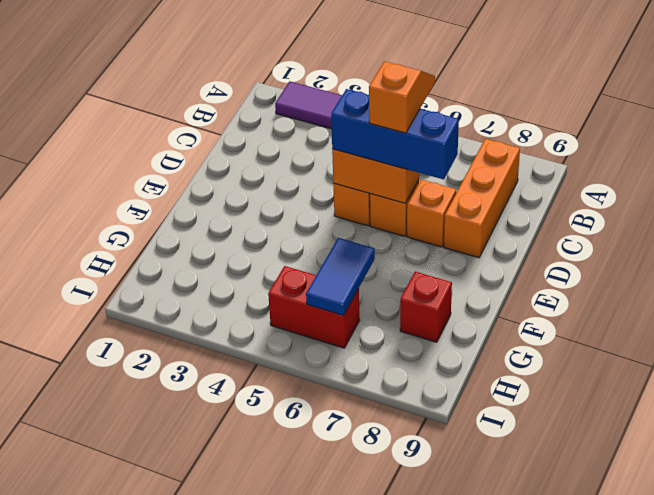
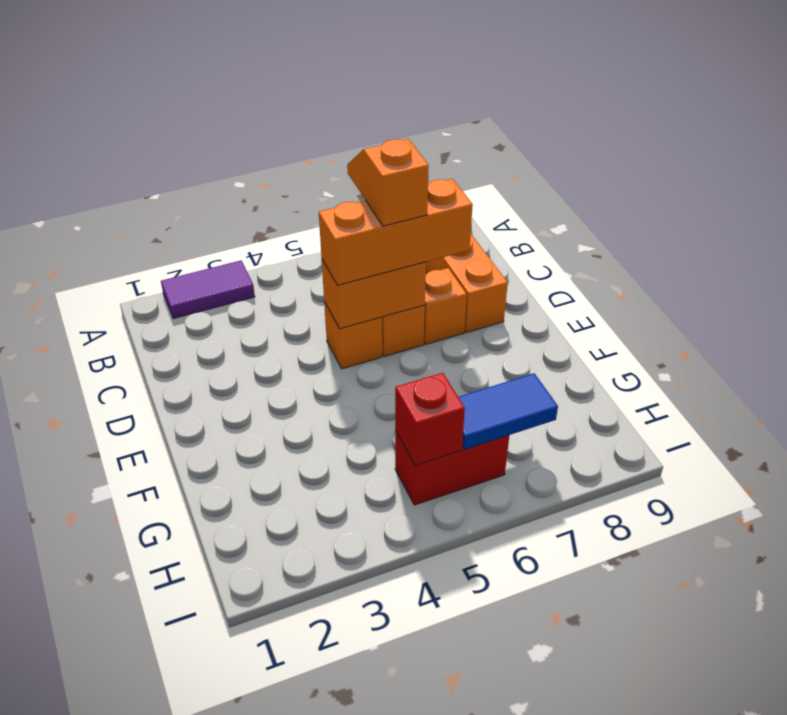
blue brick D5:D7 level 3 -> orange brick D5:D7 level 3
blue tile G6:H6 level 2 -> blue tile H6:H7 level 2
red brick G8 level 1 -> red brick H5 level 2

